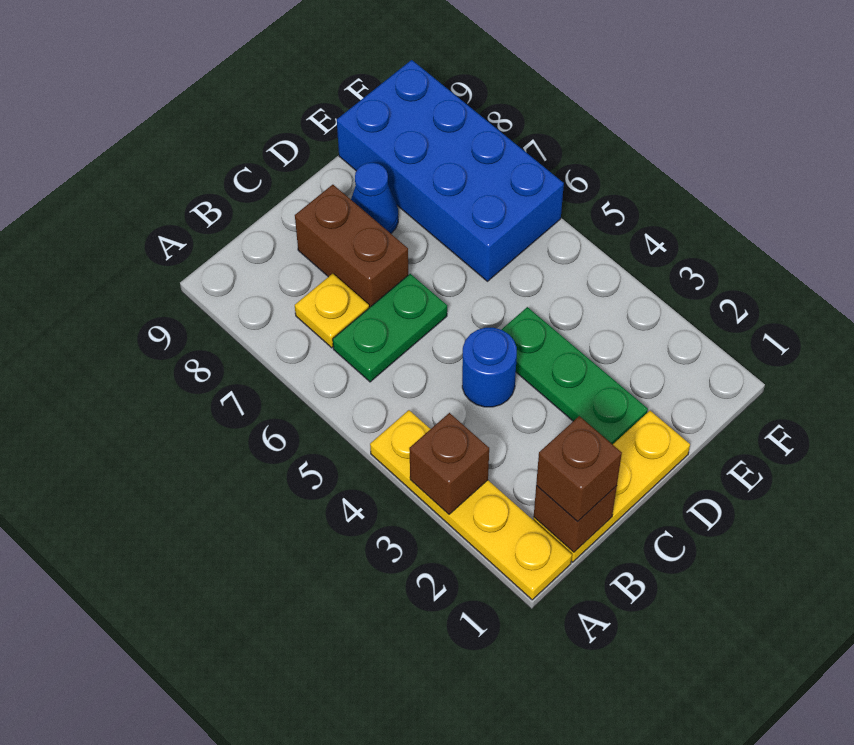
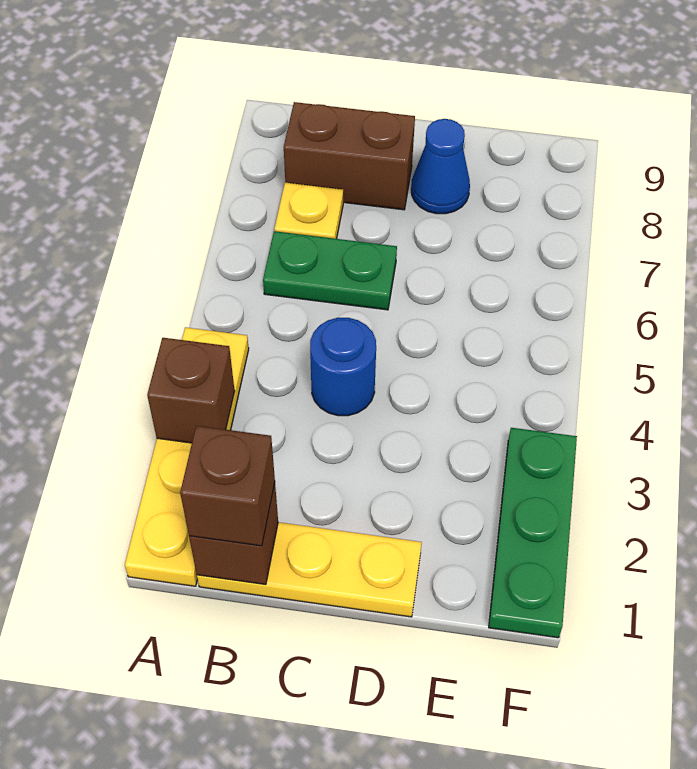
brown brick C7:C8 level 1 -> brown brick B8:C8 level 1
green plate D2:D4 level 1 -> green plate F1:F3 level 1
blue brick E6:F9 level 1 -> none

